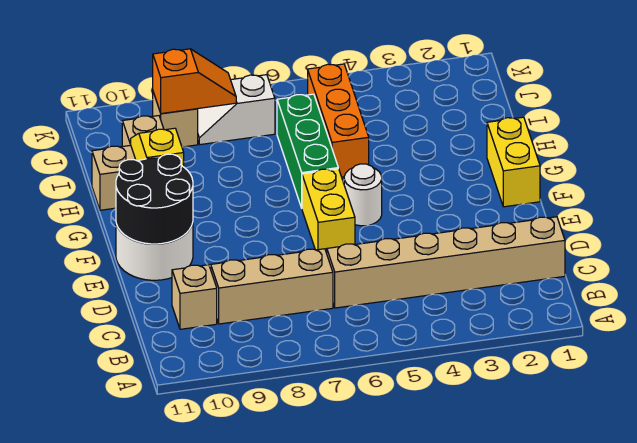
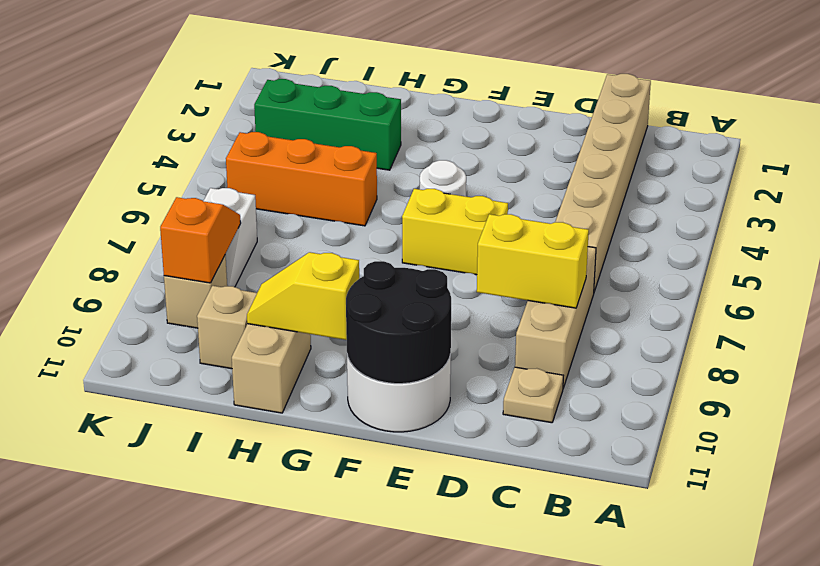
tan brick C10 level 1 -> tan plate C10 level 1
yellow brick F1:G1 level 1 -> yellow brick C8:D8 level 2
green brick G6:I6 level 1 -> green brick H3:J3 level 1

